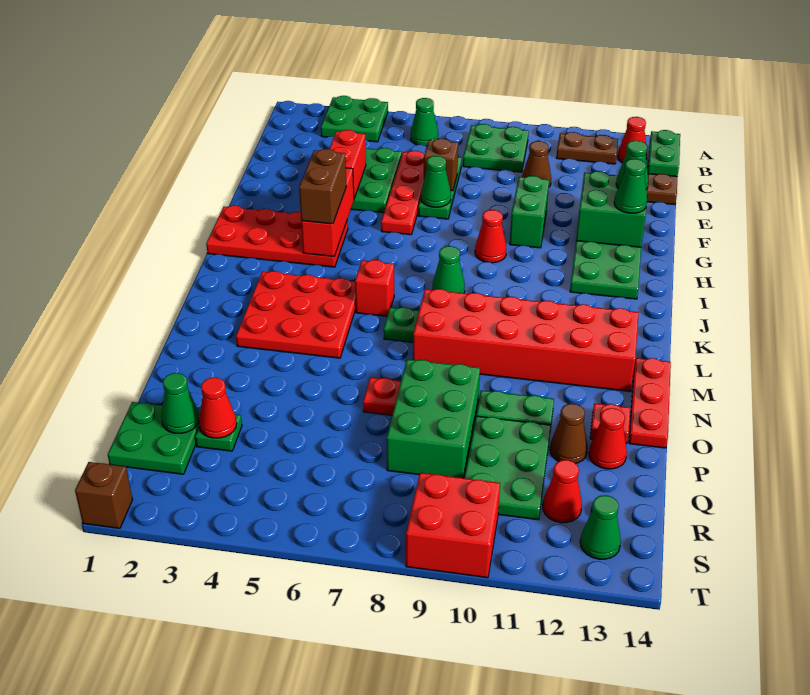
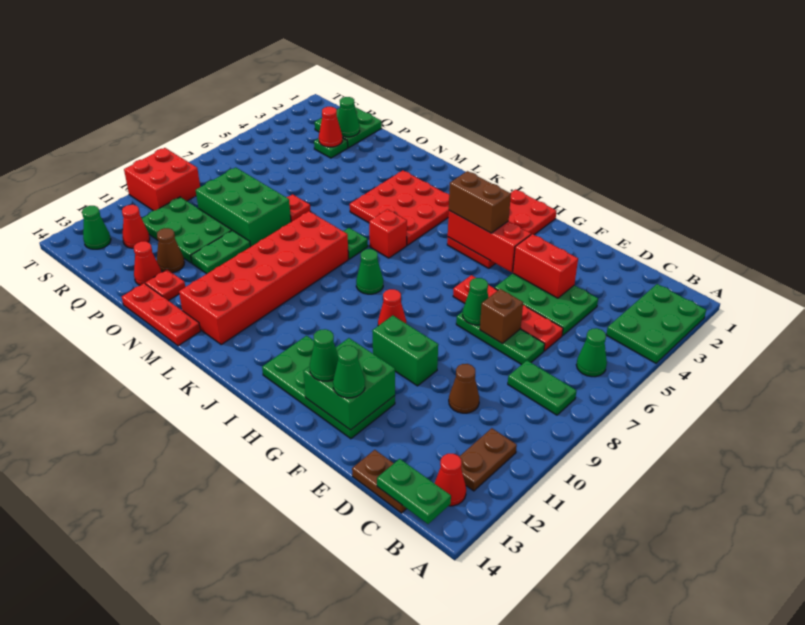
green plate A3:B4 level 1 -> green plate A2:B4 level 1
green plate B8:C9 level 1 -> green plate B8:C8 level 1
brown brick T1 level 1 -> none

